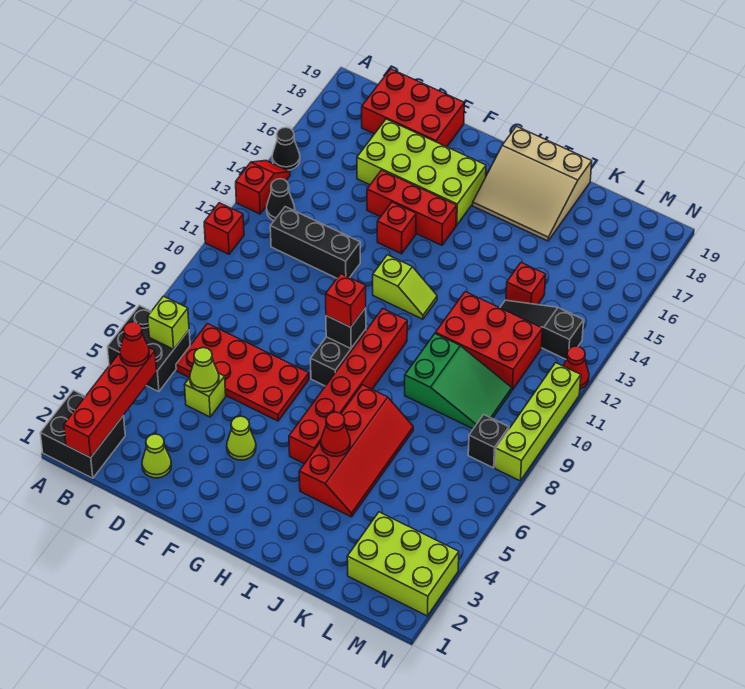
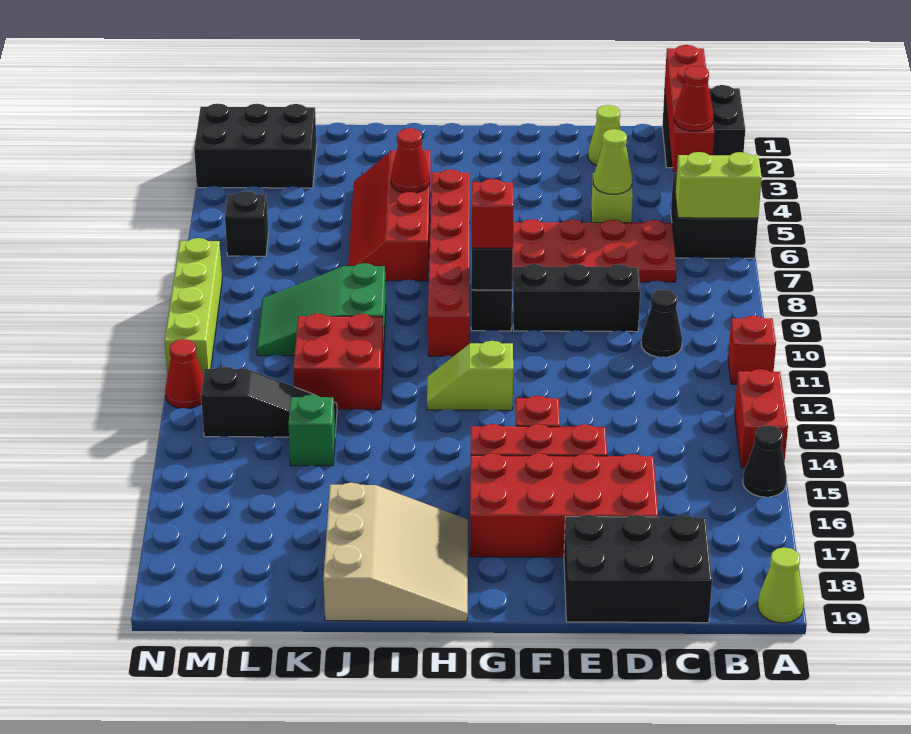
red slope A13:A14 level 1 top 13 -> red brick A13:A14 level 1
lime brick B6 level 2 -> lime brick A6:B6 level 2
black cone B13 level 1 -> black cone C10 level 1
black brick C12:E12 level 1 -> black brick D9:F9 level 1
red brick C18:E19 level 1 -> black brick C18:E19 level 1
lime brick D16:G17 level 1 -> red brick D16:G17 level 1
lime cone F4 level 1 -> lime cone A19 level 1
tan slope H17:J19 level 1 top 19 -> tan slope H17:J19 level 1 top J
red brick J11:L12 level 1 -> red brick J11:K12 level 1
red brick K14 level 1 -> green brick K14 level 1
lime brick L2:N3 level 1 -> black brick L2:N3 level 1
black brick M8 level 1 -> black brick M6 level 1

